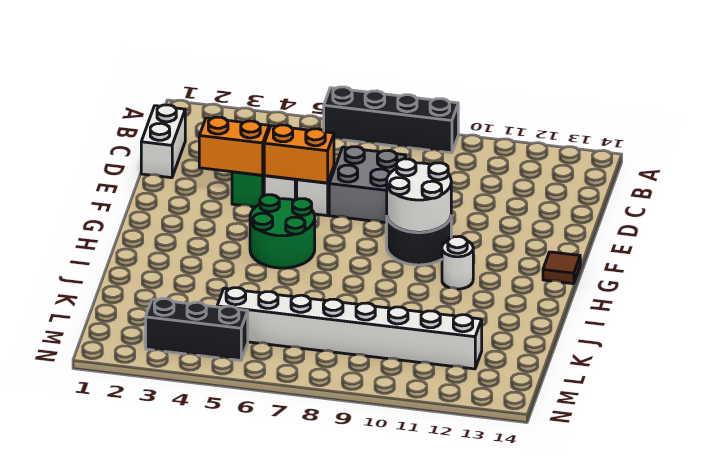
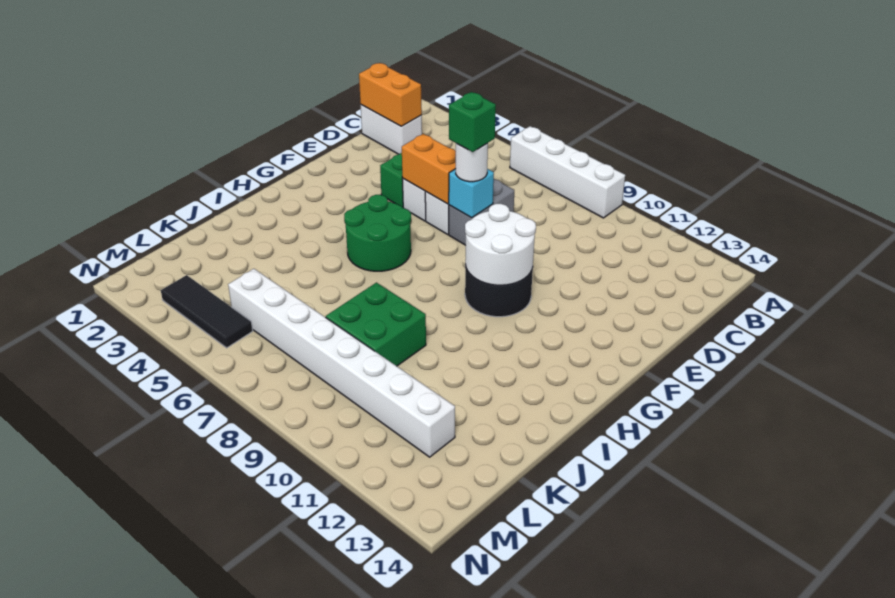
black brick A6:A9 level 1 -> white brick A6:A9 level 1
white brick C1:D1 level 1 -> white brick C1:C2 level 1
grey brick D7:E8 level 1 -> grey brick D7:E7 level 1
orange brick E3:E4 level 2 -> orange brick C1:C2 level 2
none -> cyan brick E7 level 2
none -> green brick E7 level 4
brown tile G14 level 1 -> none
white round brick H11 level 1 -> white round brick E7 level 3
none -> green brick J8:K9 level 1
black brick M3:M5 level 1 -> black tile M3:M5 level 1

